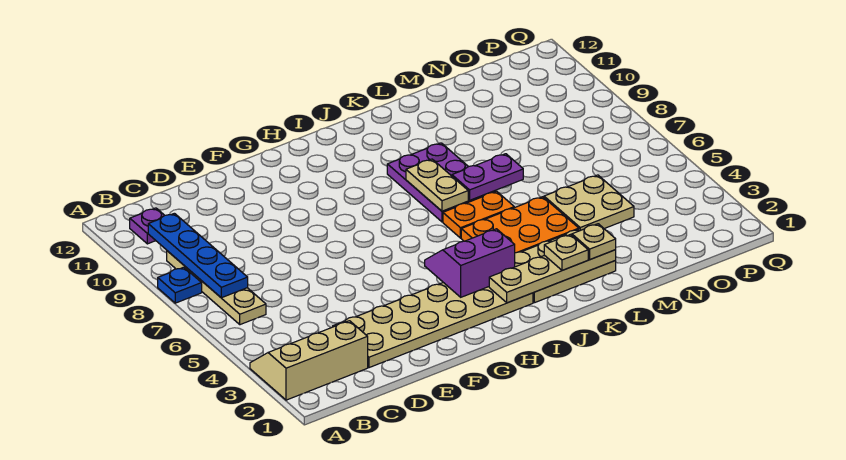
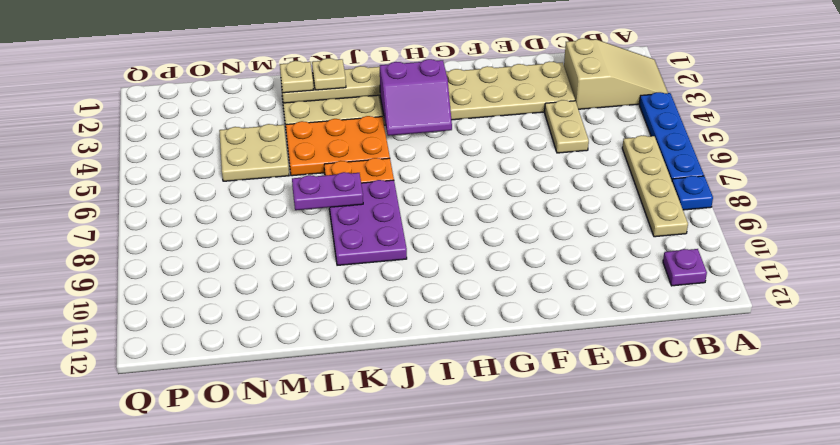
tan slope A2:C3 level 1 top 2 -> tan slope A2:C3 level 1 top C
blue plate B7:B10 level 2 -> blue plate A4:A7 level 1
tan plate J7:J8 level 2 -> tan plate D4:D5 level 1

